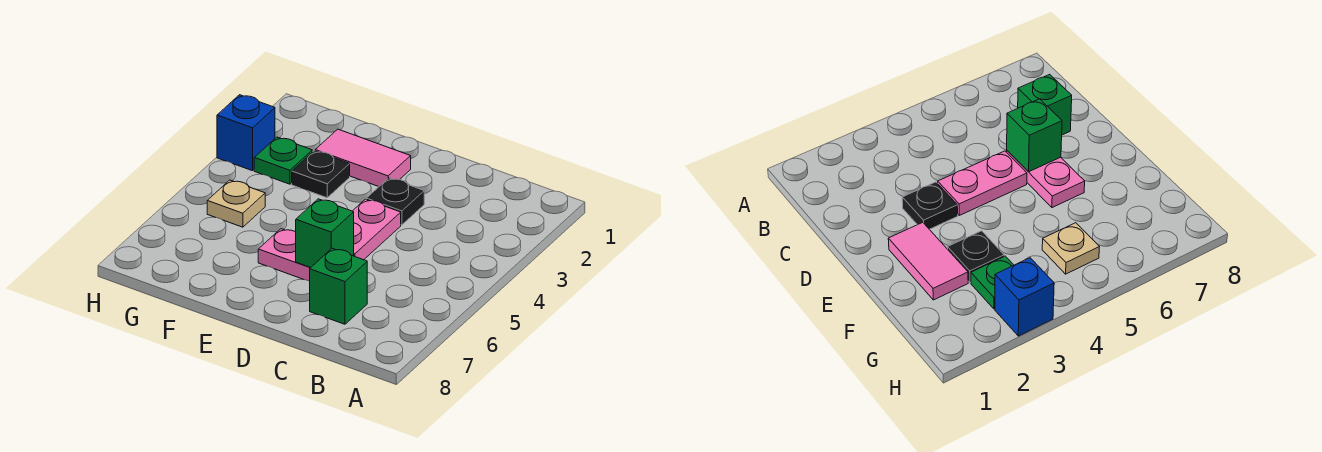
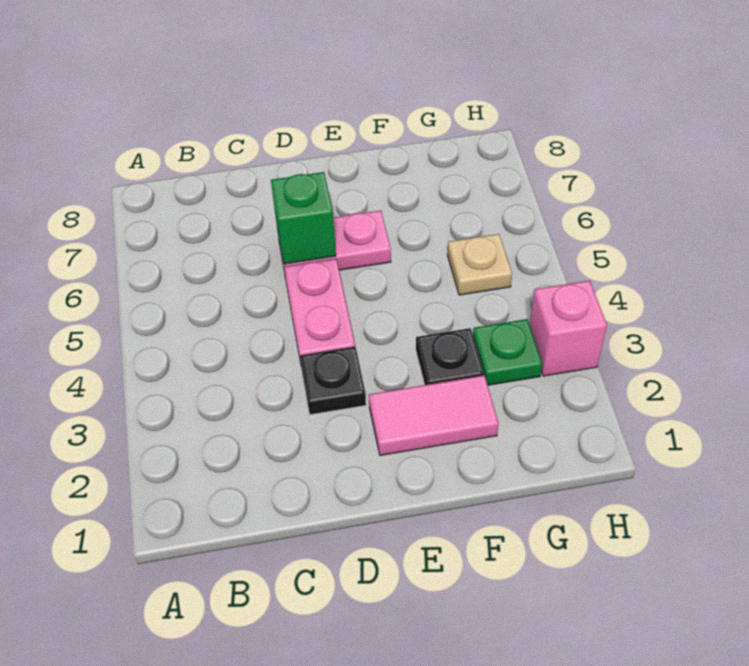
green brick C7 level 1 -> none
blue brick H3 level 1 -> pink brick H3 level 1

